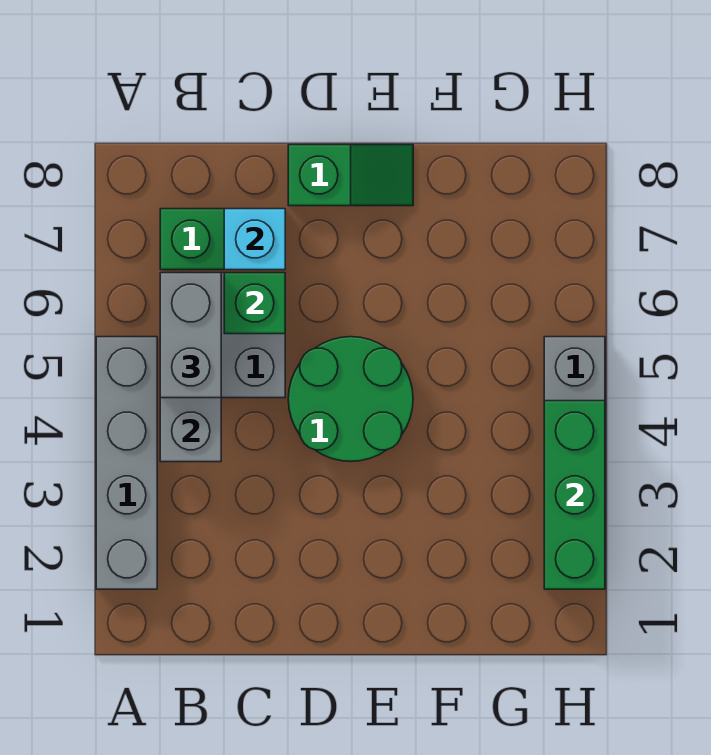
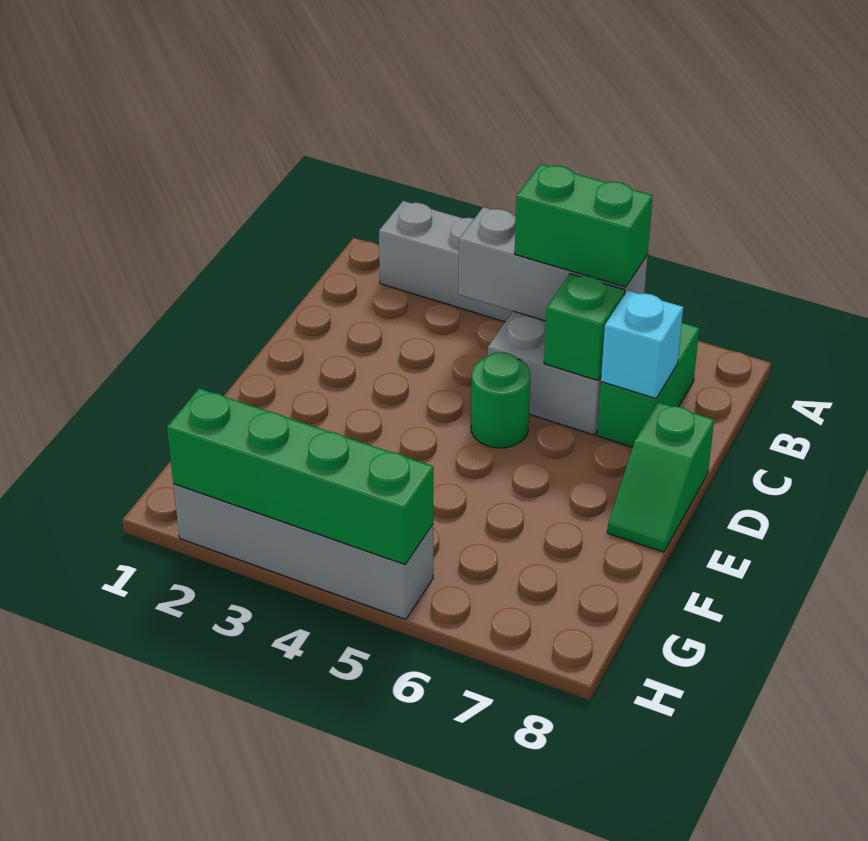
grey brick B5:B6 level 3 -> green brick B5:B6 level 3
green round brick D4:E5 level 1 -> green round brick D5 level 1
green brick H2:H4 level 2 -> green brick H2:H5 level 2

